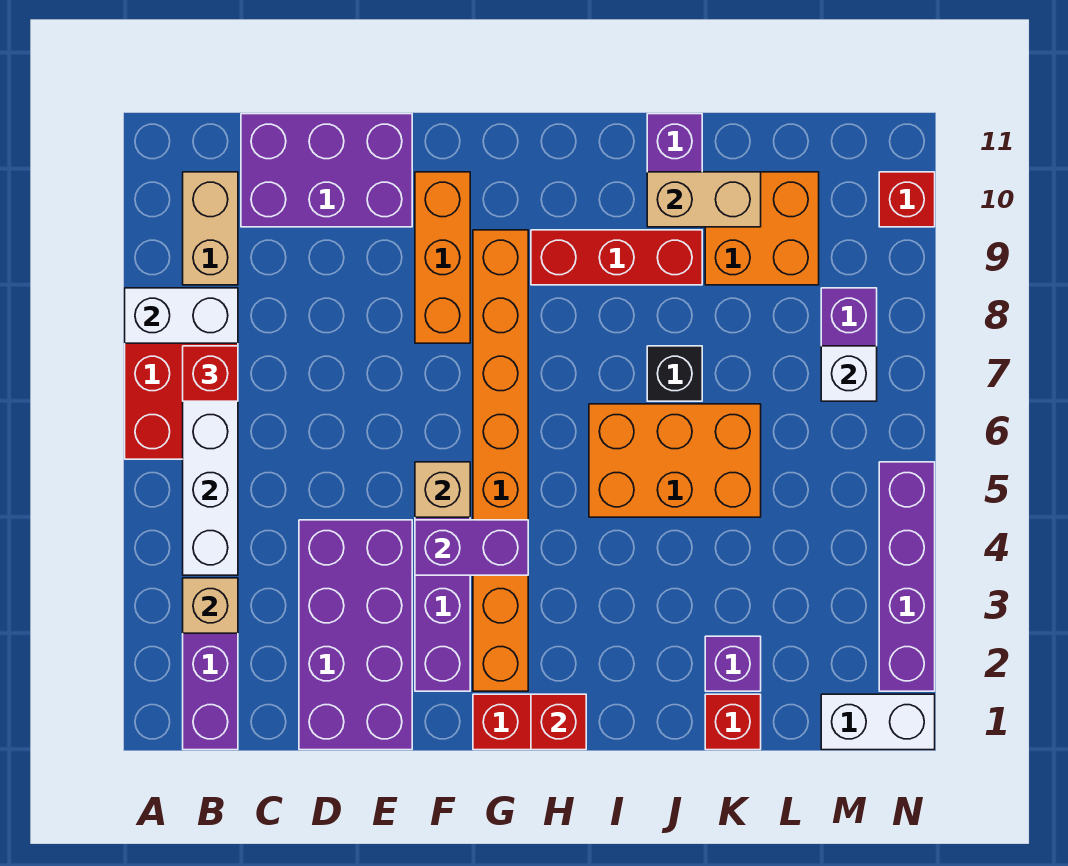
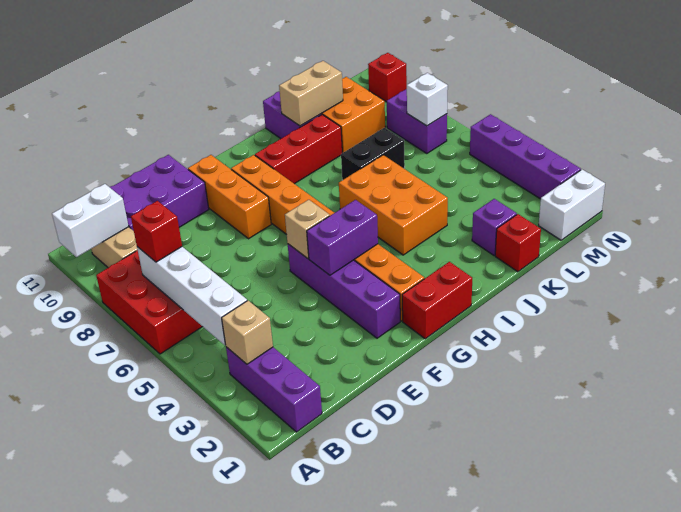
white brick A8:B8 level 2 -> white brick A10:B10 level 2
purple brick D1:E4 level 1 -> none
red brick H1 level 2 -> none
orange brick I5:K6 level 1 -> orange brick I4:J6 level 1
black brick J7 level 1 -> black brick J7:K7 level 1

